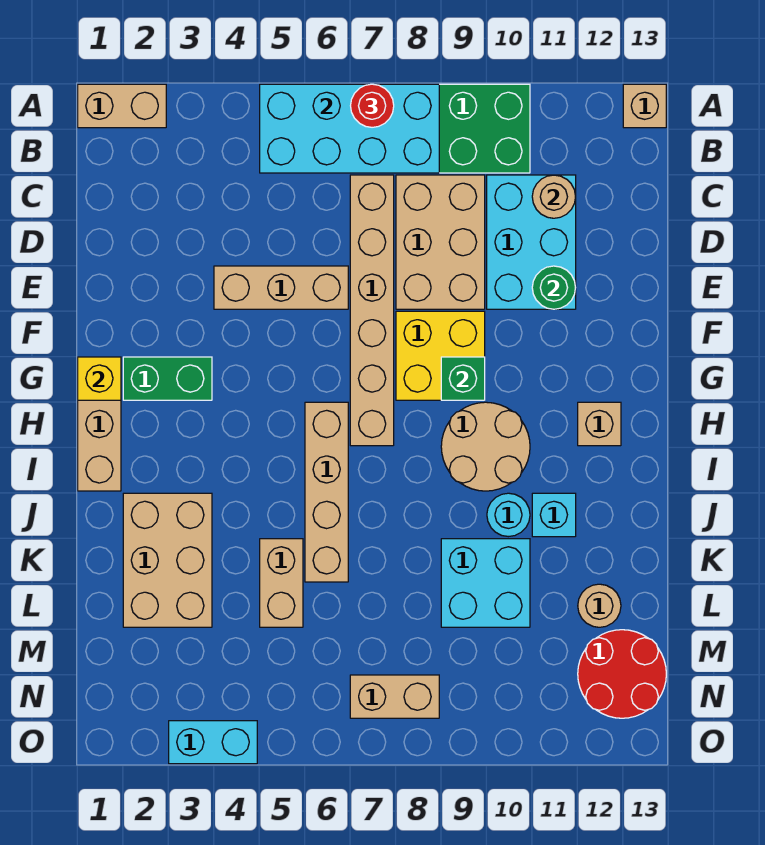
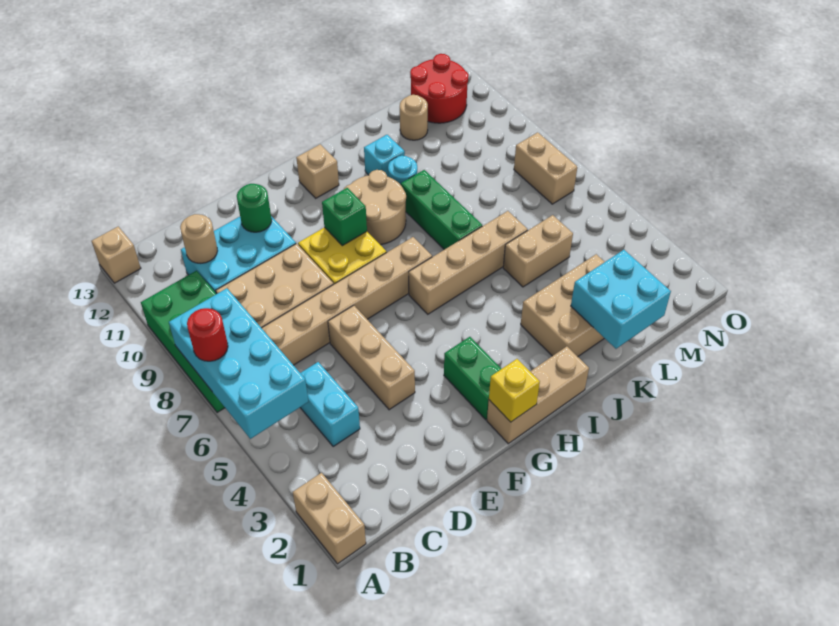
none -> green brick J7:J9 level 1
cyan brick K9:L10 level 1 -> cyan brick K1:L2 level 2
cyan brick O3:O4 level 1 -> cyan brick C4:C5 level 1

